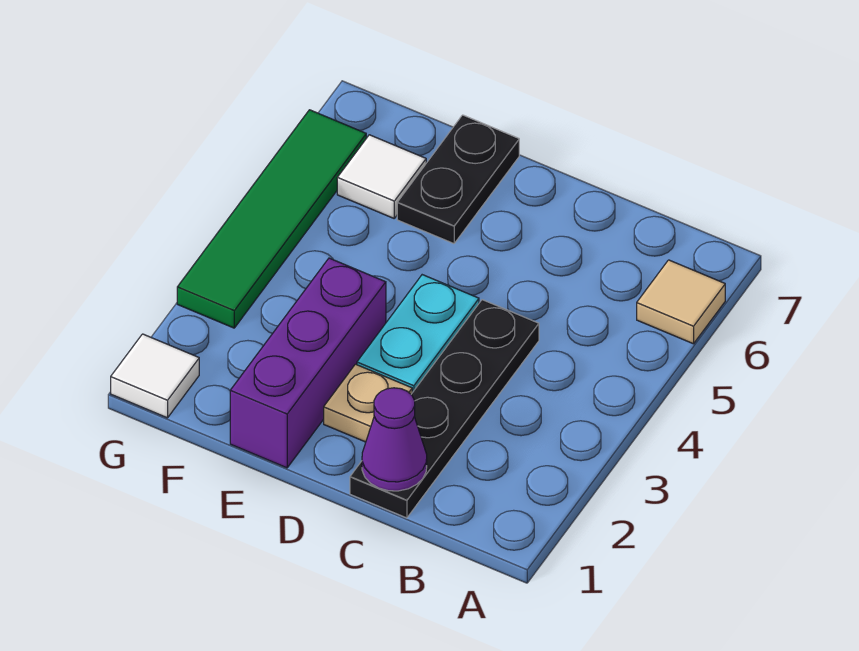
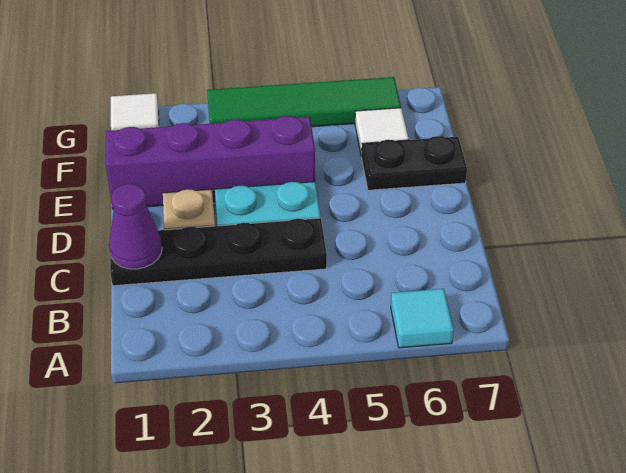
tan tile A6 level 1 -> cyan tile A6 level 1
purple brick E1:E3 level 1 -> purple brick E1:E4 level 1

